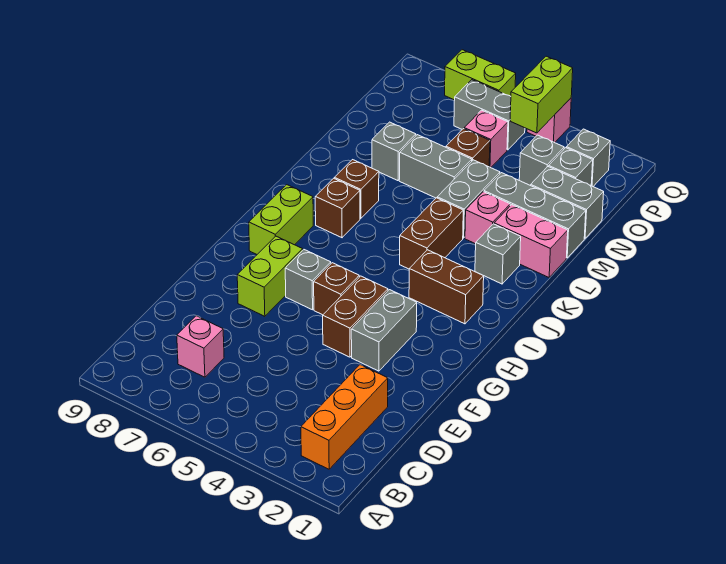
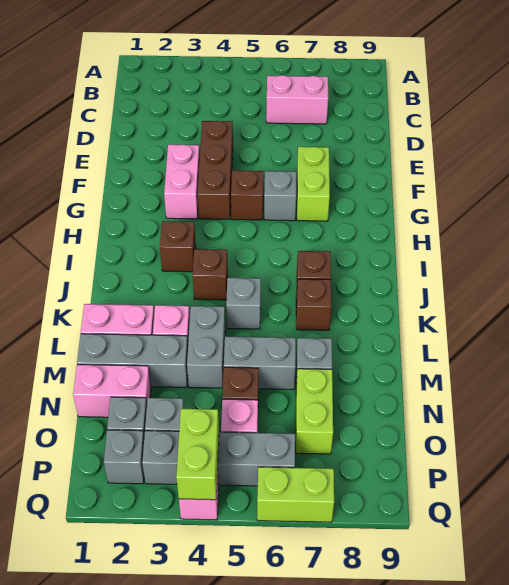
orange brick B2:D2 level 1 -> none
pink brick C7 level 1 -> pink brick C6:C7 level 1
grey brick F3:G3 level 1 -> pink brick F3:G3 level 1
brown brick F4:G4 level 1 -> brown brick E4:G4 level 1
lime brick H8:I8 level 1 -> lime brick N7:O7 level 1
brown brick I2:I3 level 1 -> brown brick I3 level 1
brown brick J4:K4 level 1 -> brown brick J4 level 1
grey brick K2 level 1 -> grey brick K5 level 1
grey brick N1:N2 level 1 -> pink brick N1:N2 level 1
grey brick P5:P6 level 1 -> grey brick P3:P6 level 1

